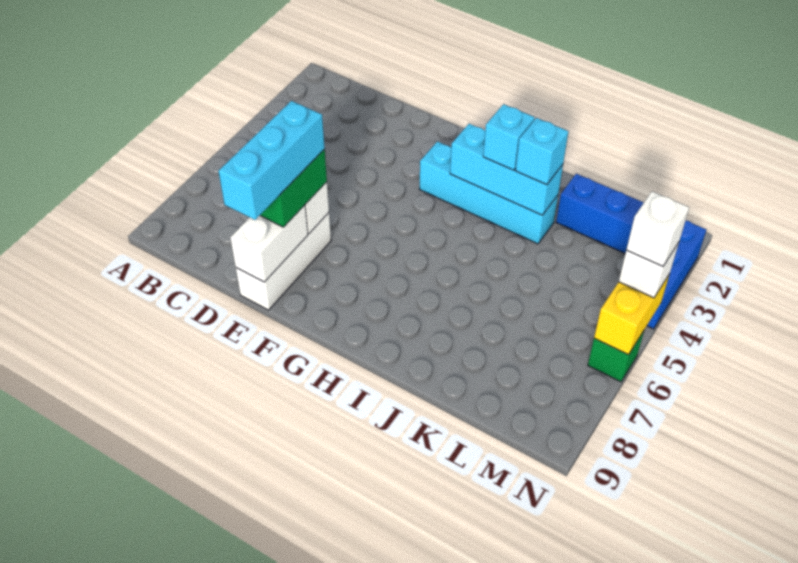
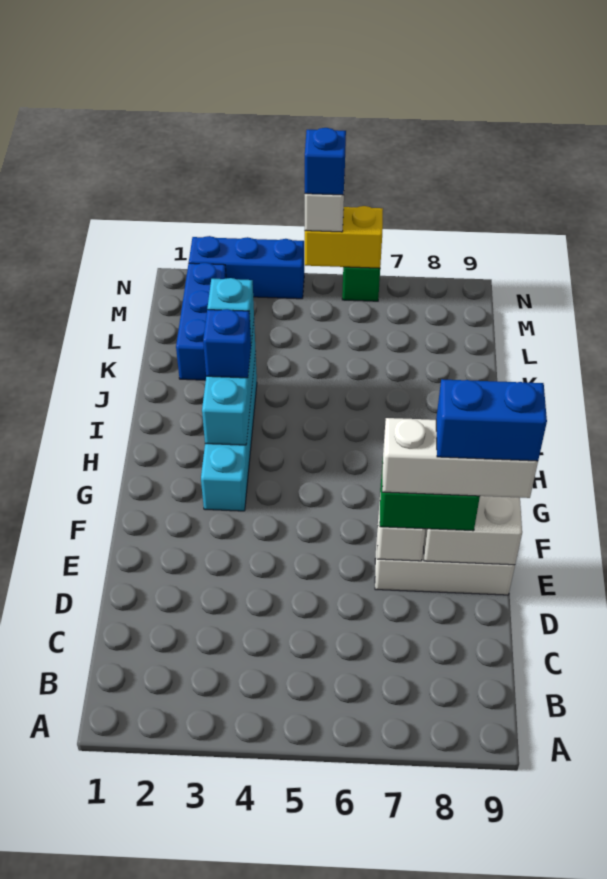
cyan brick E7:E9 level 4 -> white brick E7:E9 level 4
none -> blue brick E8:E9 level 5
cyan brick I3 level 3 -> blue brick I3 level 3
white brick N5 level 4 -> blue brick N5 level 4

